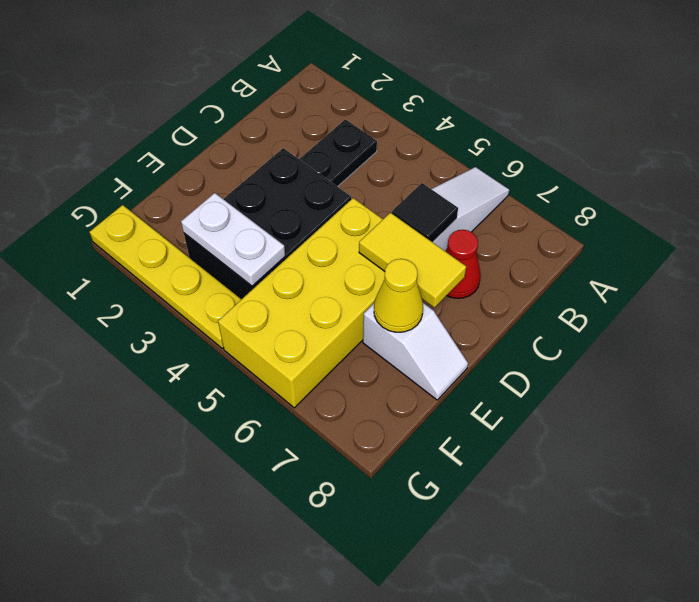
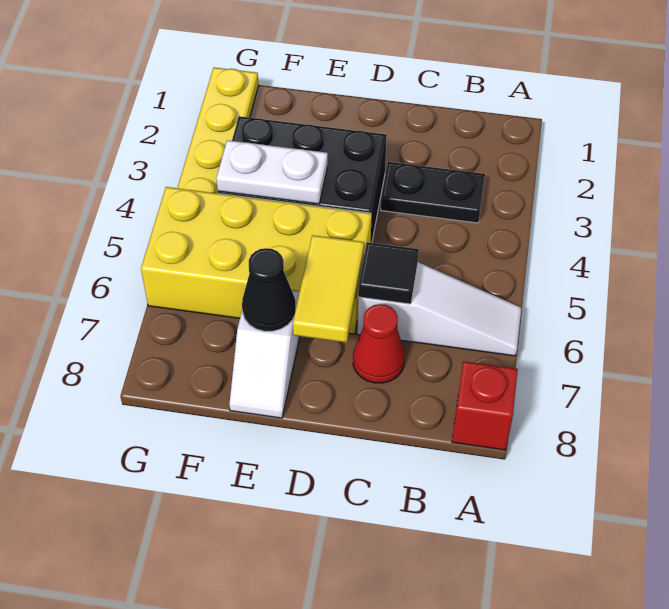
none -> red brick A8 level 1
yellow cone E7 level 2 -> black cone E7 level 2
white plate F3:F4 level 2 -> white plate E4:F4 level 2

